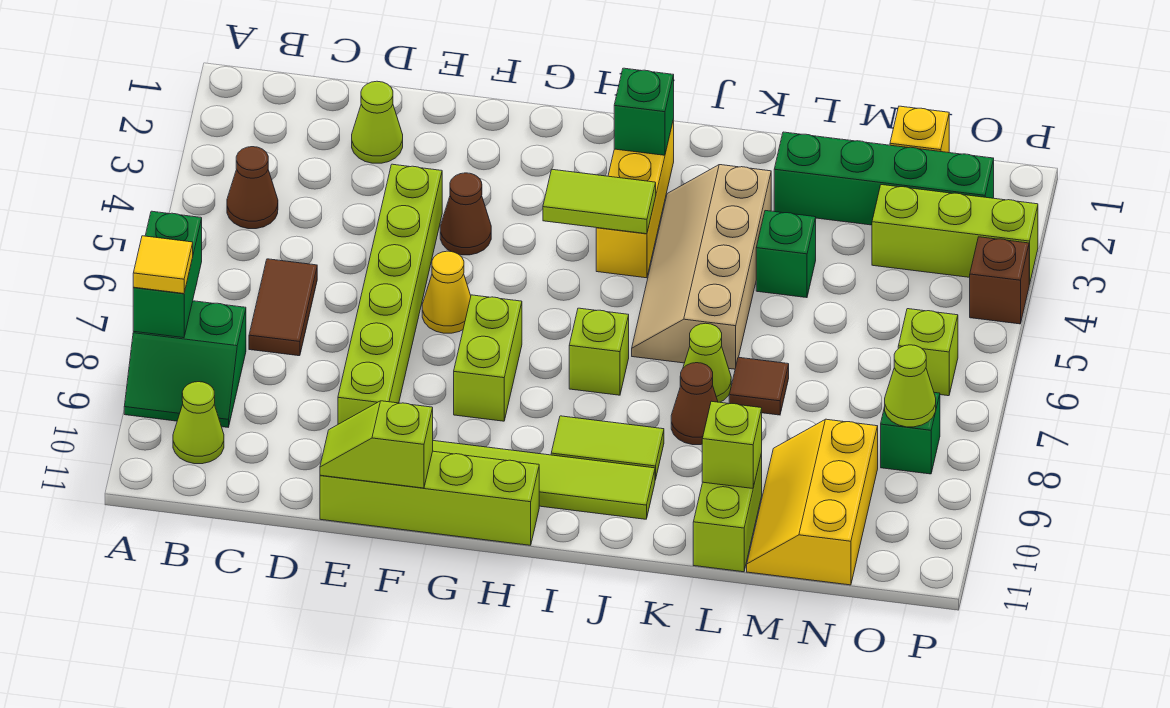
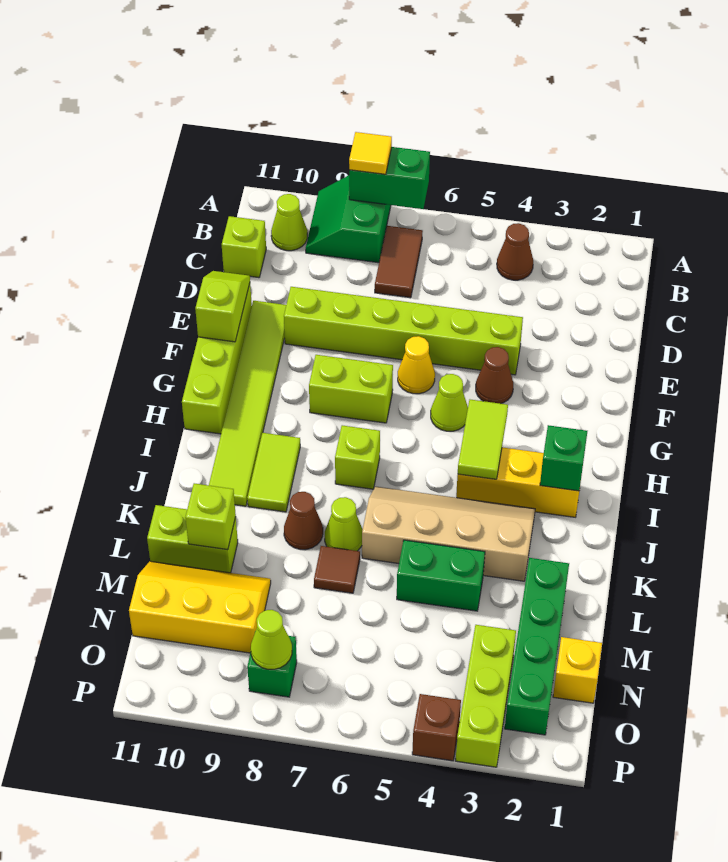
brown tile C6:C7 level 1 -> brown tile B7:C7 level 1
lime cone D2 level 1 -> lime cone G5 level 1
green brick L4 level 1 -> green brick L4:L5 level 1
lime brick O6 level 1 -> lime brick C11 level 1

